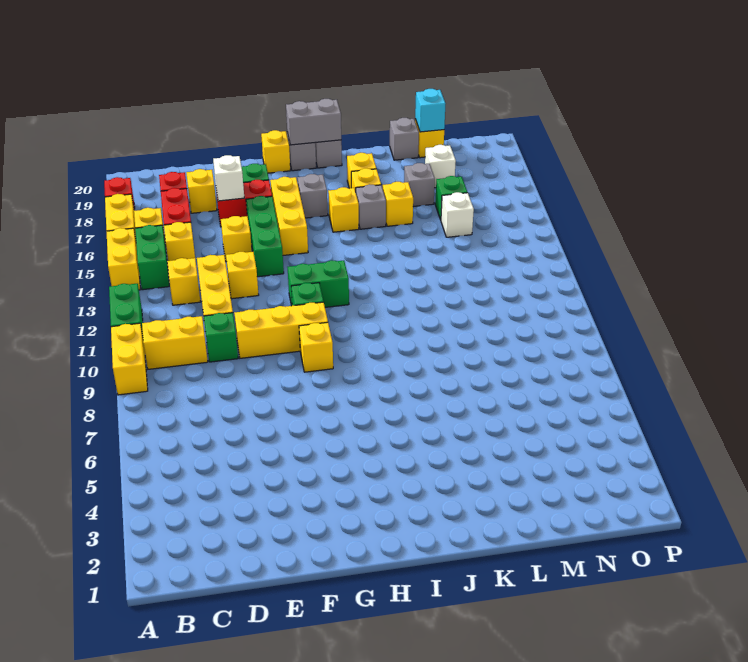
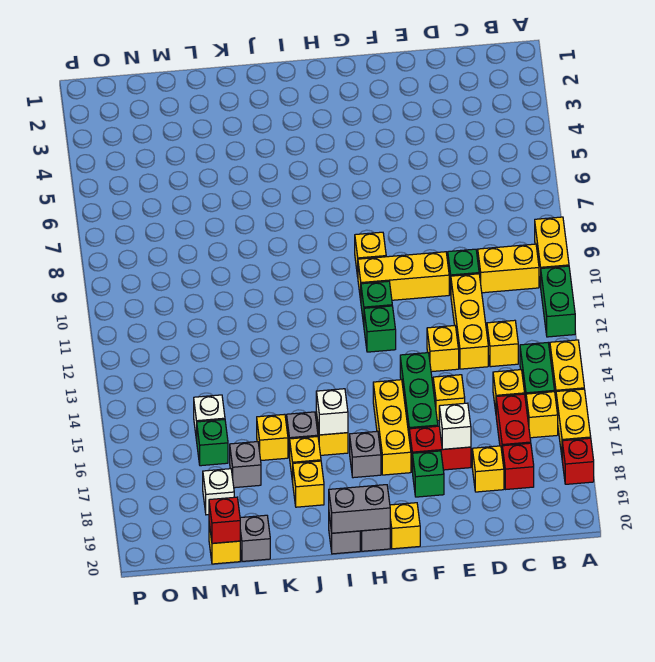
green brick G12:H12 level 1 -> green brick G12 level 1
none -> white brick I16 level 2
cyan brick M20 level 2 -> red brick M20 level 2

